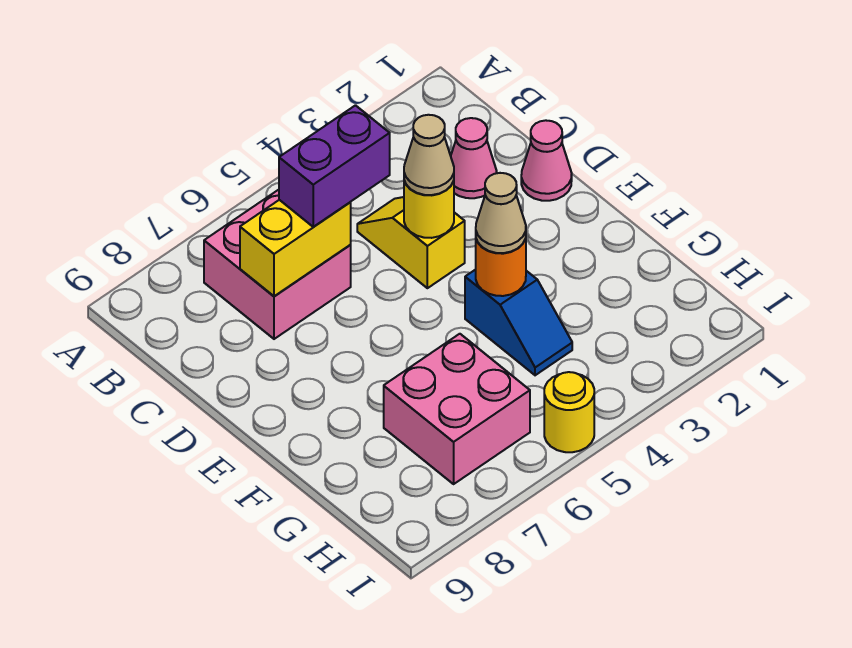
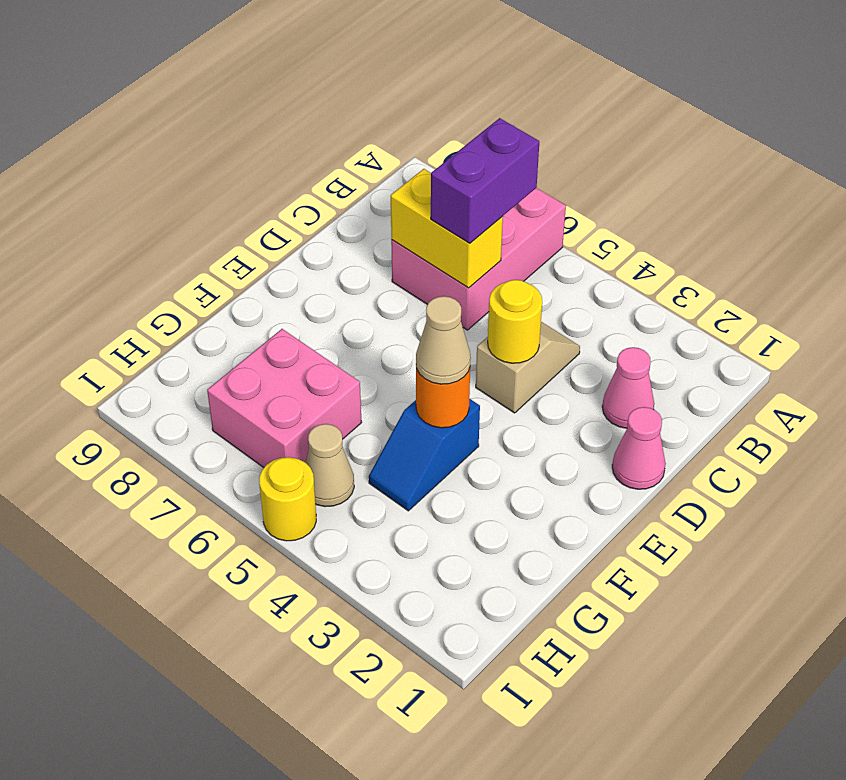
pink brick B6:C7 level 1 -> pink brick A6:C7 level 1
yellow slope C4:D4 level 1 top D -> tan slope C4:D4 level 1 top D
purple brick C5:C6 level 3 -> purple brick B6:C6 level 3
tan cone D4 level 3 -> tan cone H5 level 1

